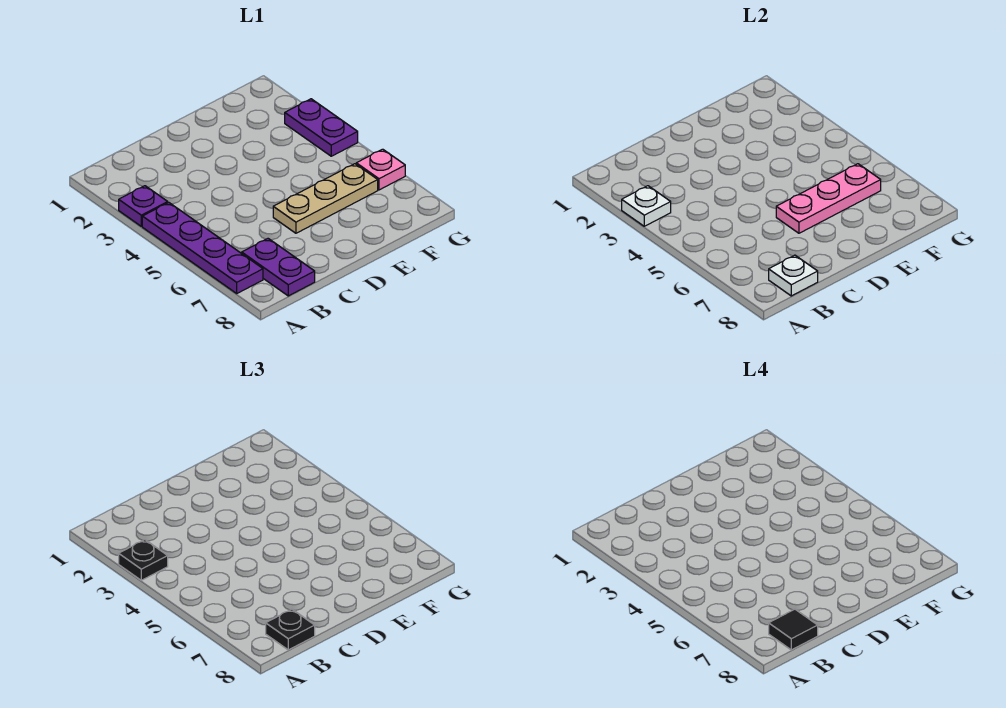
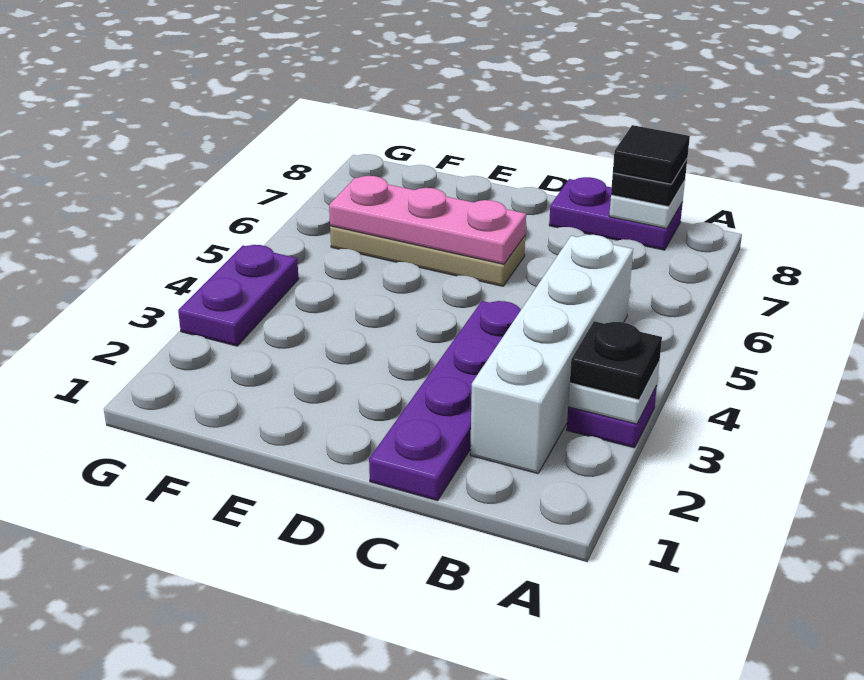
purple plate A4:A7 level 1 -> purple plate C1:C4 level 1
none -> white brick B2:B5 level 1
purple plate B7:B8 level 1 -> purple plate B8:C8 level 1
pink plate G6 level 1 -> none

